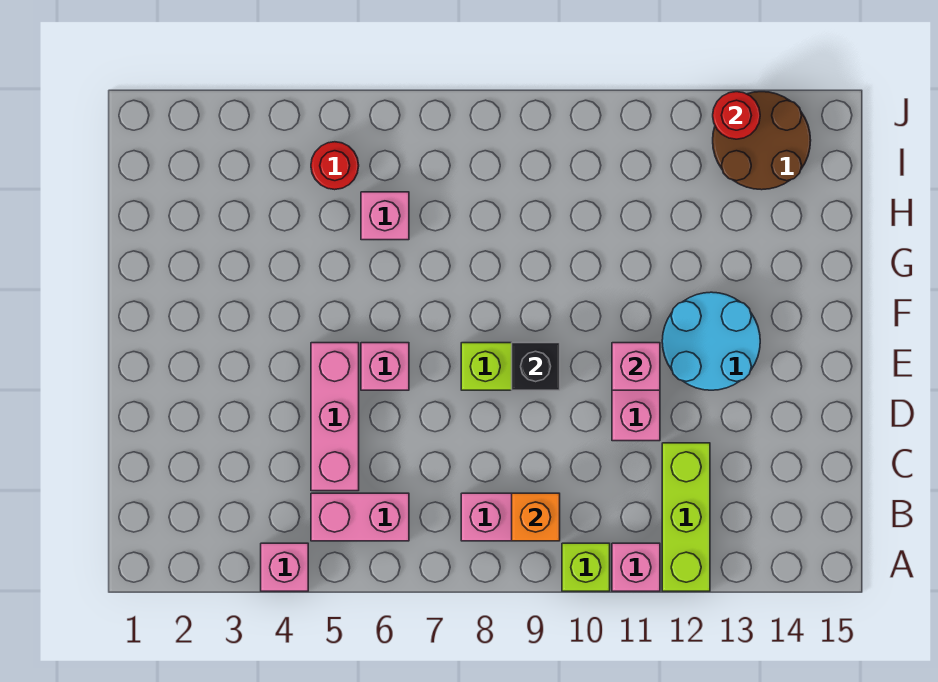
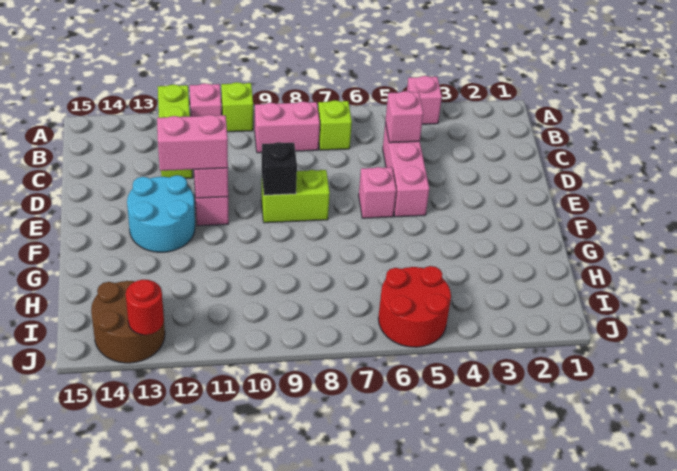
pink brick B5:B6 level 1 -> pink brick E11:E12 level 3
none -> lime brick B7 level 1
orange brick B9 level 2 -> none
pink brick H6 level 1 -> pink brick C5 level 2
red round brick I5 level 1 -> red round brick I5:J6 level 1

